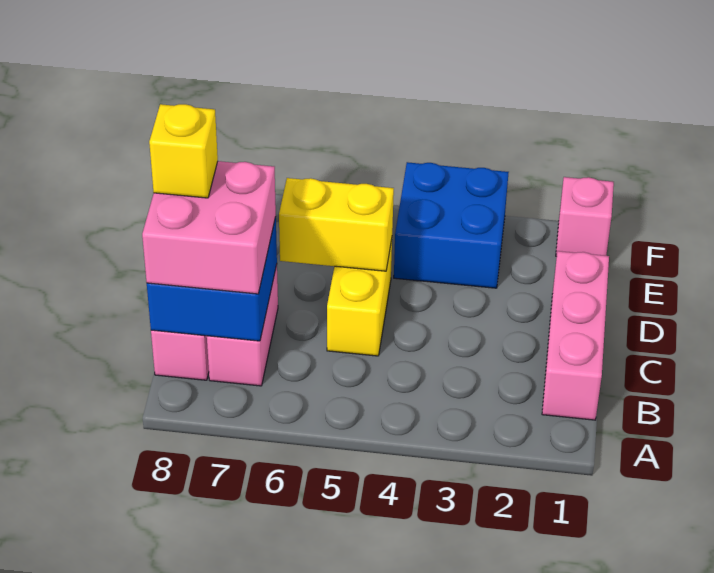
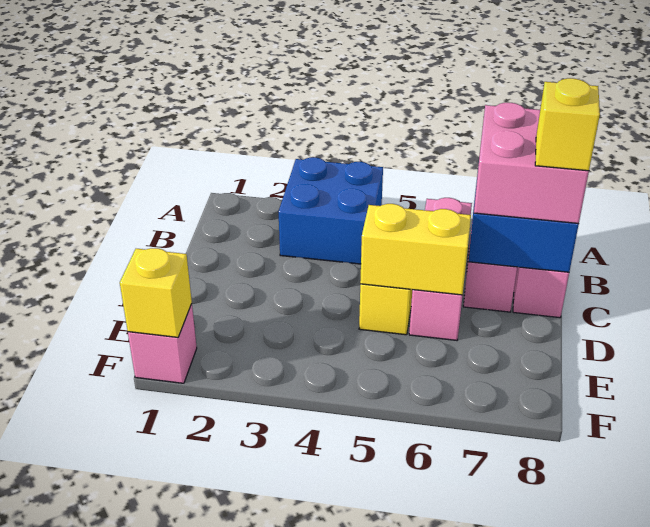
pink brick B1:D1 level 1 -> pink brick B6:D6 level 1
blue brick E3:F4 level 1 -> blue brick A3:B4 level 1
none -> yellow brick F1 level 2

